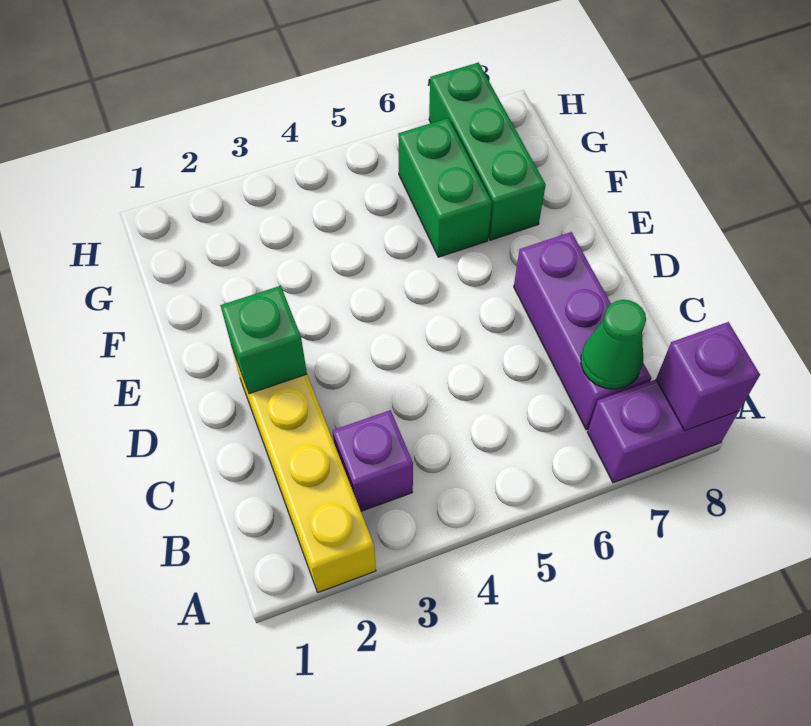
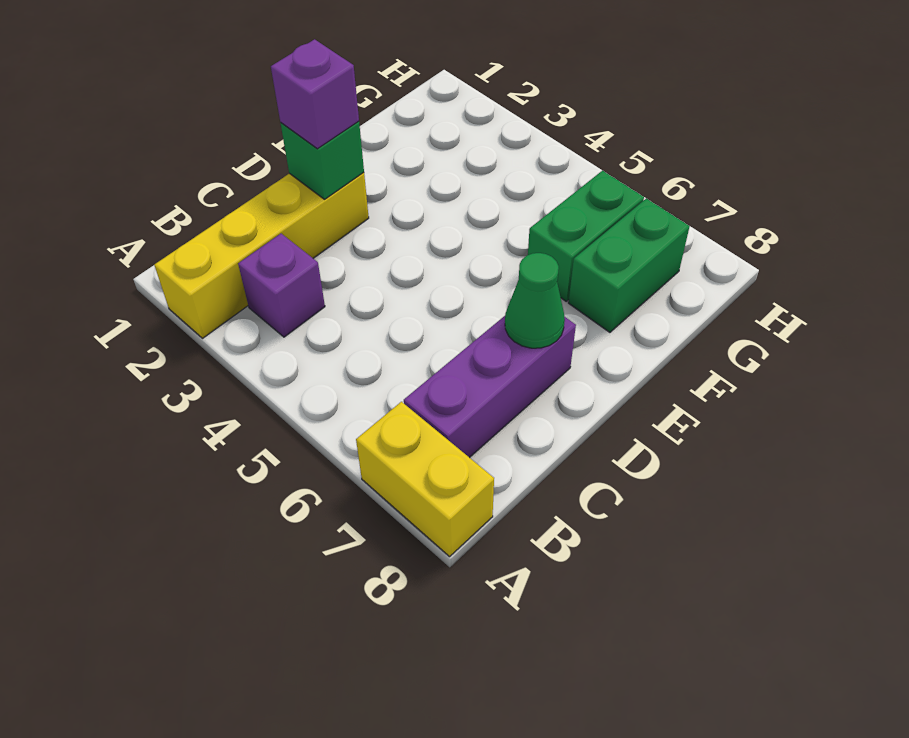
purple brick A7:A8 level 1 -> yellow brick A7:A8 level 1
purple brick A8 level 2 -> purple brick D2 level 3
green cone B7 level 2 -> green cone D7 level 2
green brick F7:H7 level 1 -> green brick F7:G7 level 1

